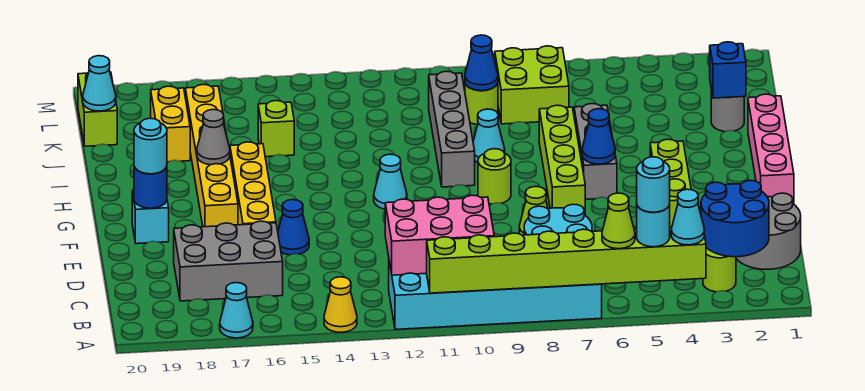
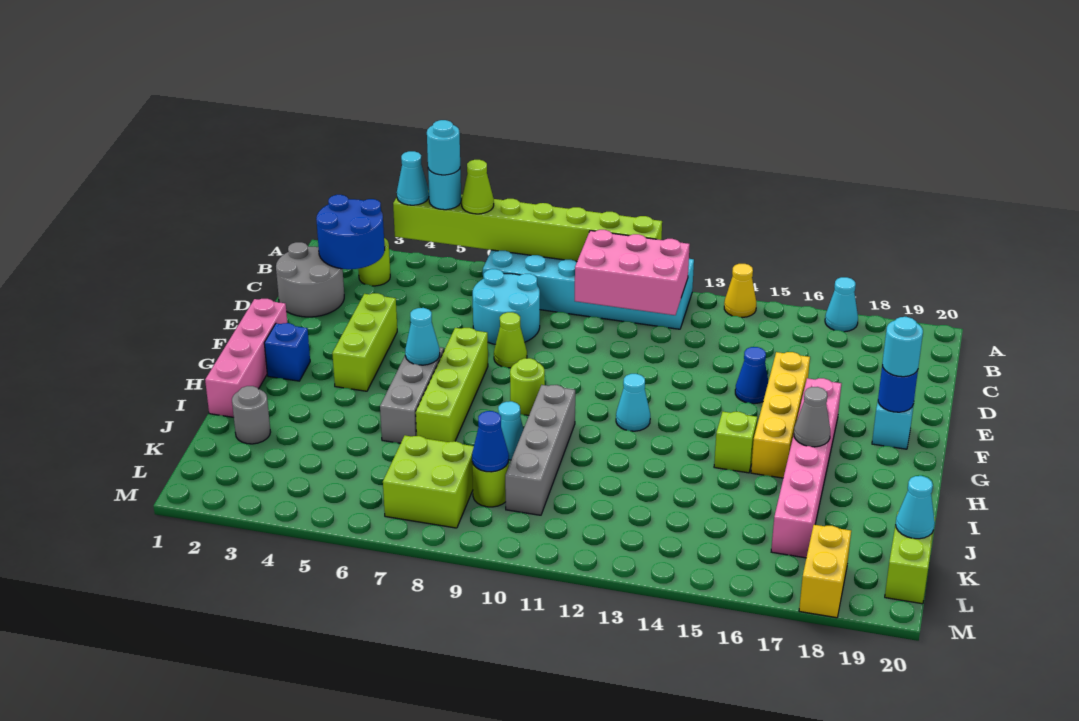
grey brick C16:D18 level 1 -> none
yellow brick F17:K17 level 1 -> pink brick F17:K17 level 1
blue cone G6 level 2 -> cyan cone G6 level 2
blue brick J2 level 2 -> blue brick G2 level 1
lime brick J15 level 1 -> lime brick H15 level 1
yellow brick J18:K18 level 1 -> yellow brick L18:M18 level 1

